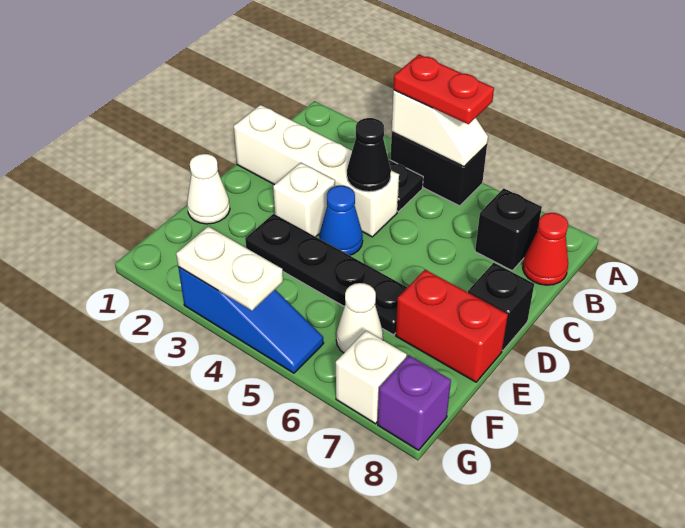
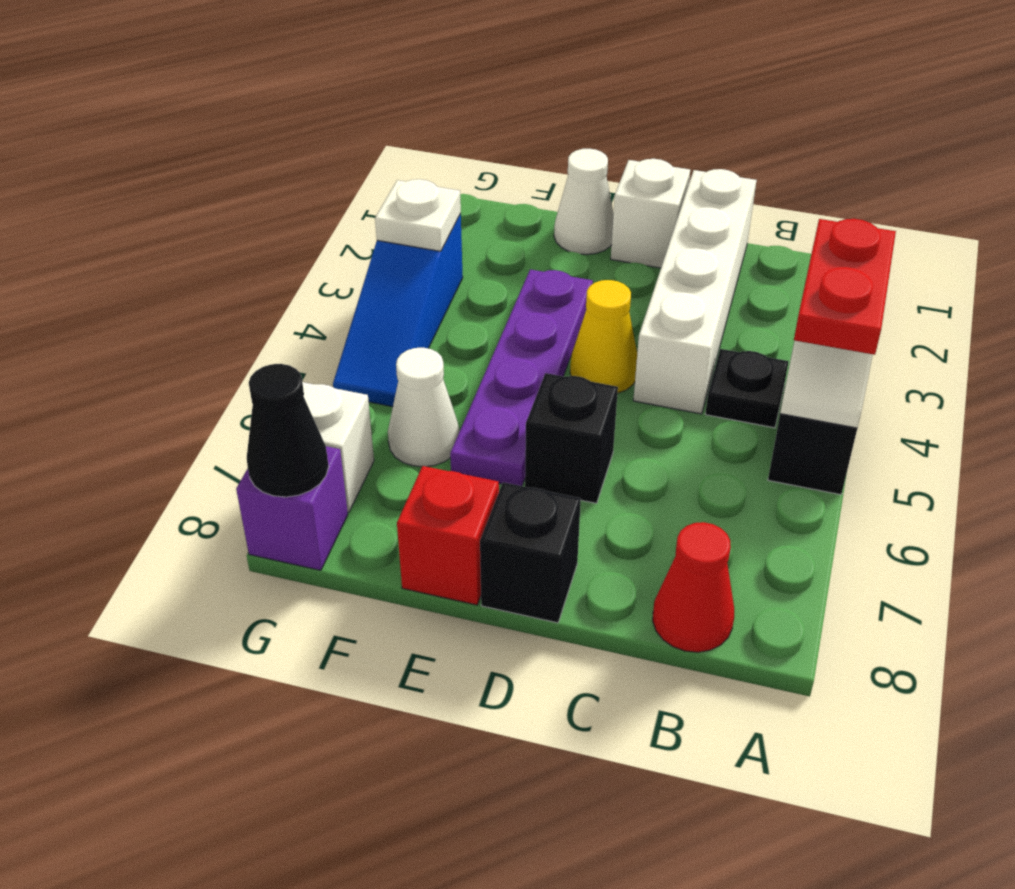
black brick B7 level 1 -> black brick D6 level 1
black cone C4 level 2 -> black cone G8 level 2
white brick D3 level 1 -> white brick D1 level 1
blue cone D4 level 1 -> yellow cone D4 level 1
black plate E3:E6 level 1 -> purple plate E3:E6 level 1
red brick E7:E8 level 1 -> red brick E8 level 1
white plate G3:G4 level 2 -> white plate G3 level 2

